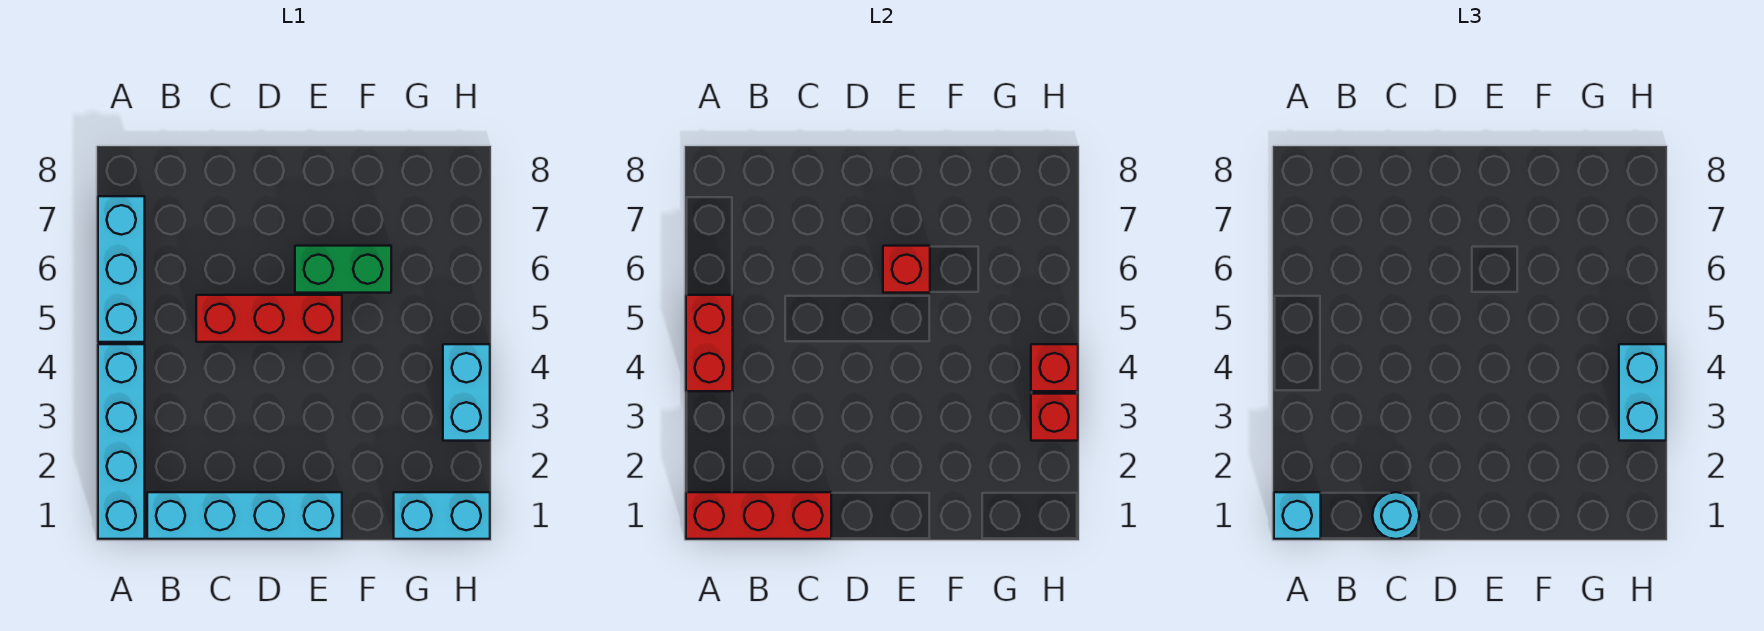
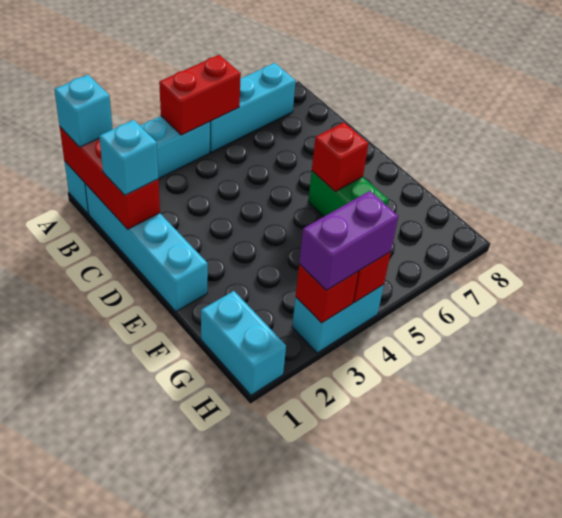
cyan round brick C1 level 3 -> cyan brick C1 level 3
red brick C5:E5 level 1 -> none
cyan brick H3:H4 level 3 -> purple brick H3:H4 level 3

